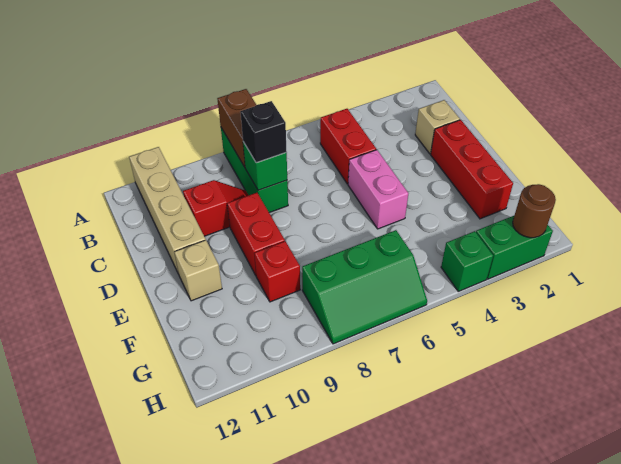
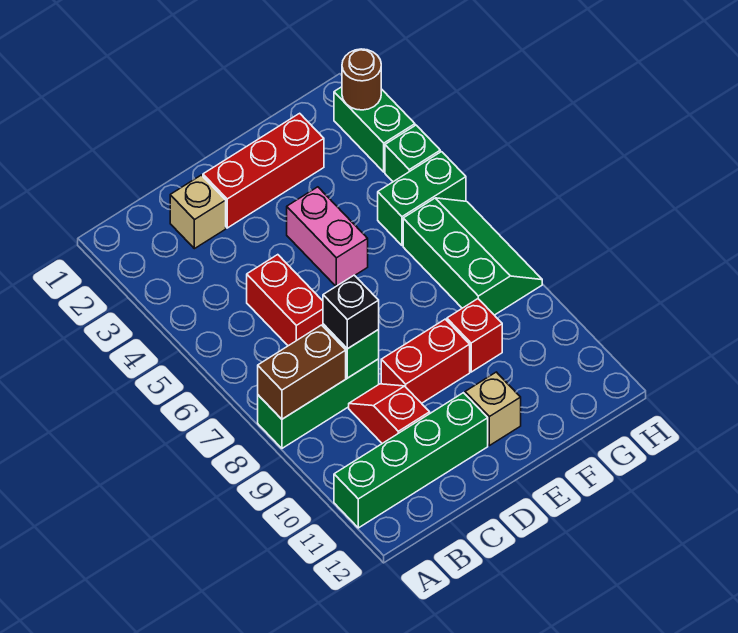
tan brick A11:D11 level 1 -> green brick A11:D11 level 1
red brick B5:C5 level 1 -> red brick C5:C6 level 1
pink brick D5:E5 level 1 -> pink brick E4:E5 level 1
none -> green brick G5:H5 level 1

